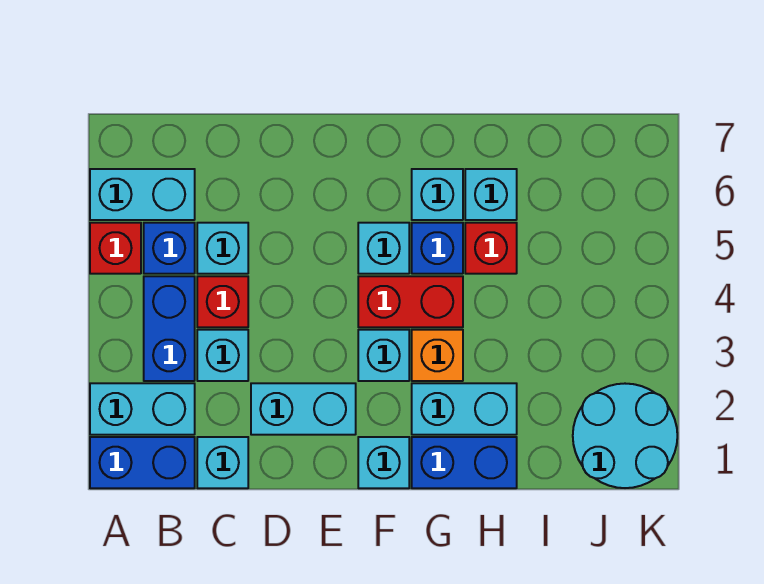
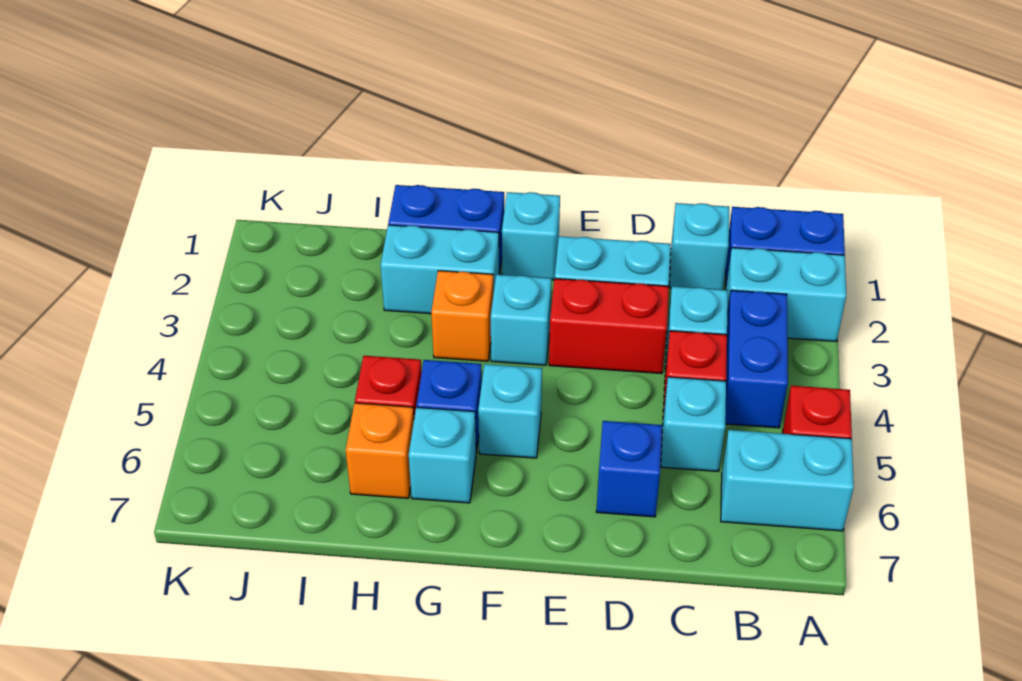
blue brick B5 level 1 -> blue brick D6 level 1
red brick F4:G4 level 1 -> red brick D3:E3 level 1
cyan brick H6 level 1 -> orange brick H6 level 1
cyan round brick J1:K2 level 1 -> none

